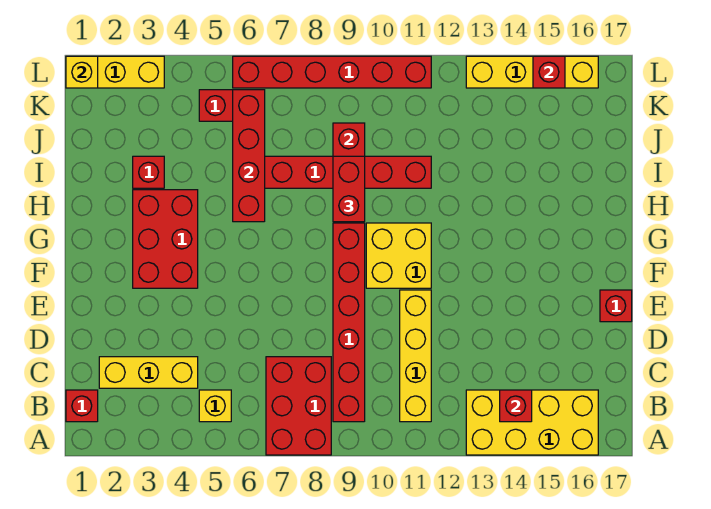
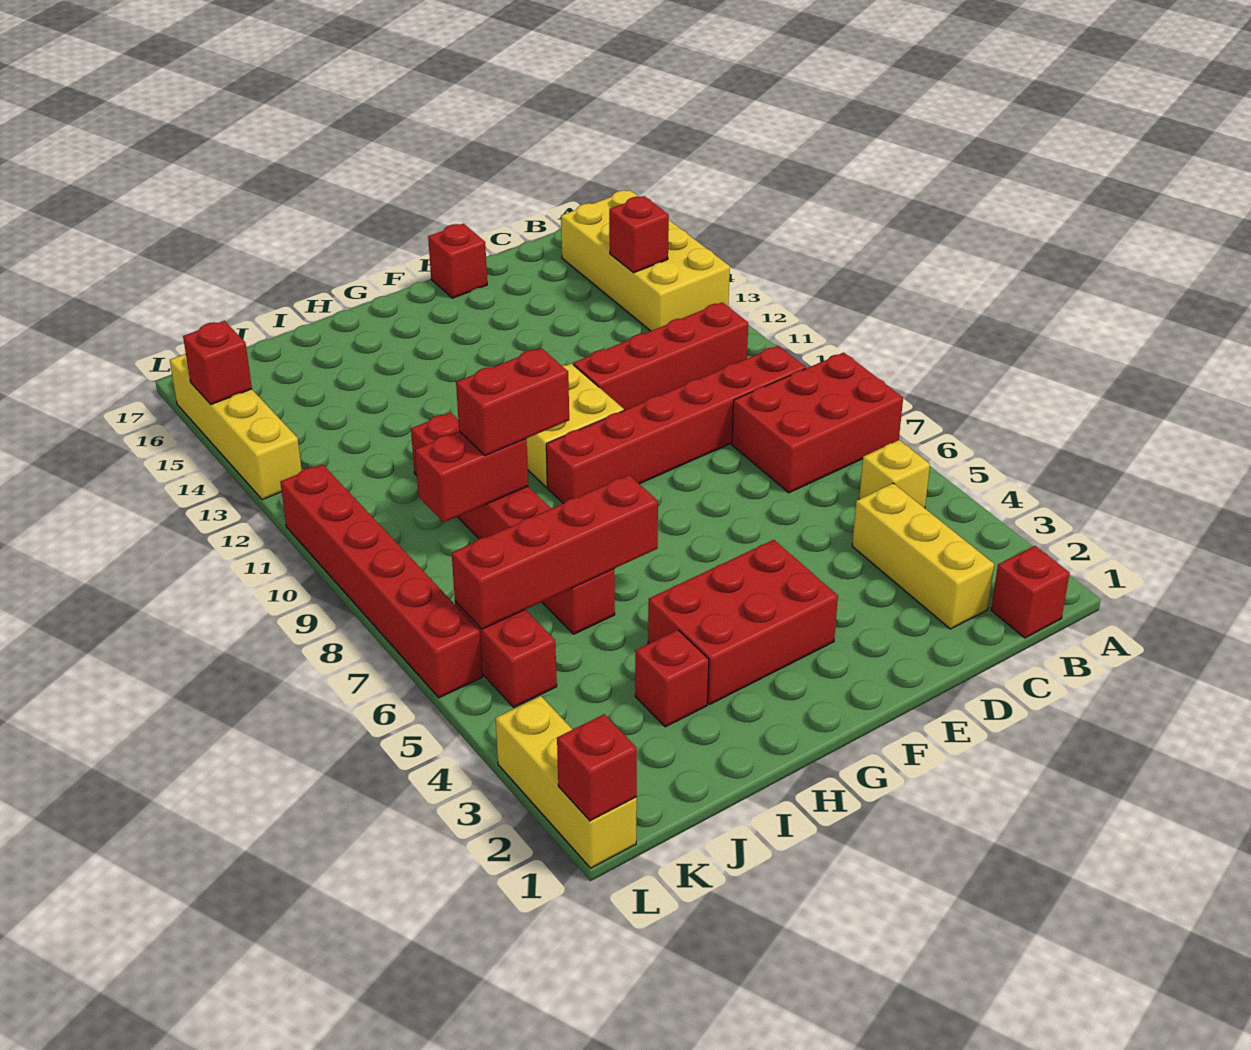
yellow brick B11:E11 level 1 -> red brick B11:E11 level 1
yellow brick L1 level 2 -> red brick L1 level 2

